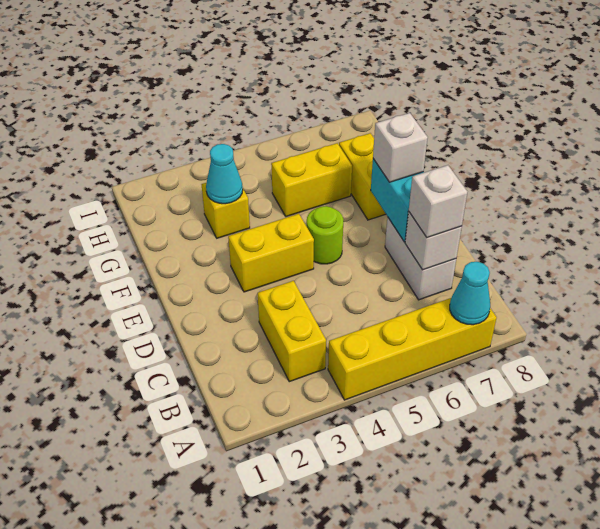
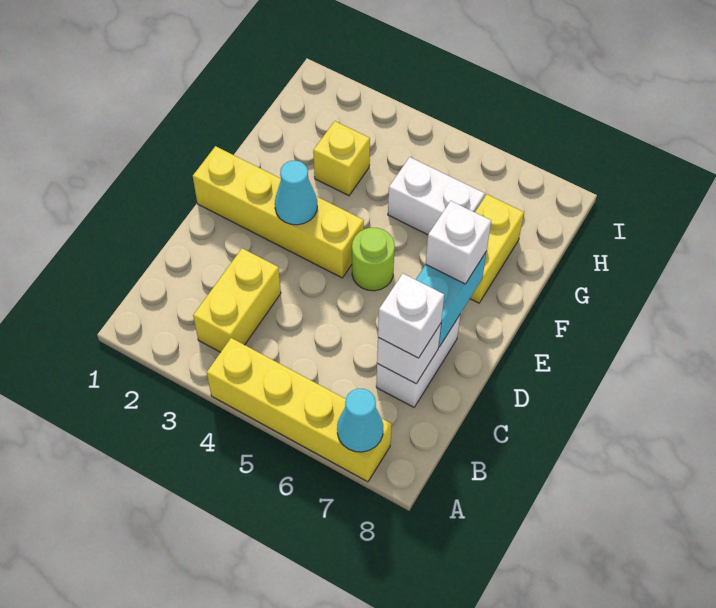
yellow brick E3:E4 level 1 -> yellow brick E1:E4 level 1
cyan cone G3 level 2 -> cyan cone E3 level 2
yellow brick G5:G6 level 1 -> white brick G5:G6 level 1

